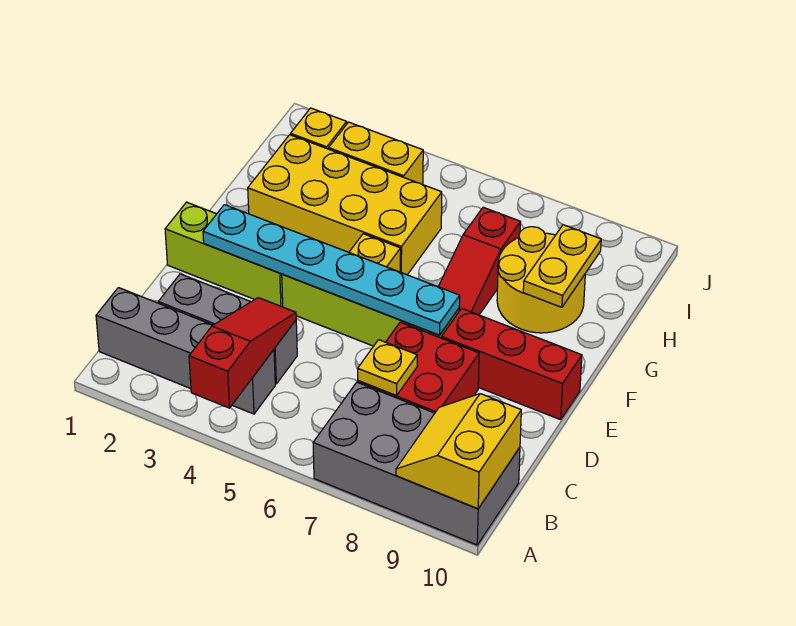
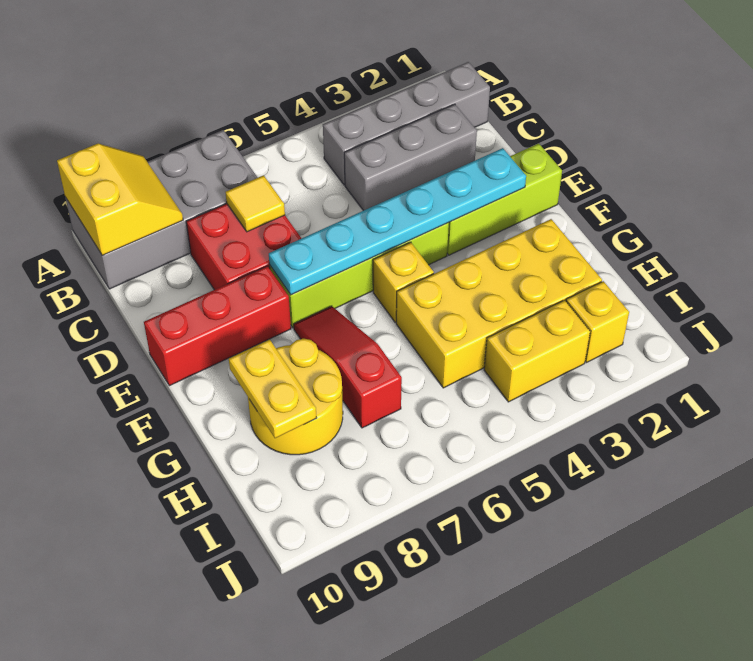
red slope A4:C4 level 2 top A -> none
yellow plate C7 level 2 -> yellow tile C7 level 2

